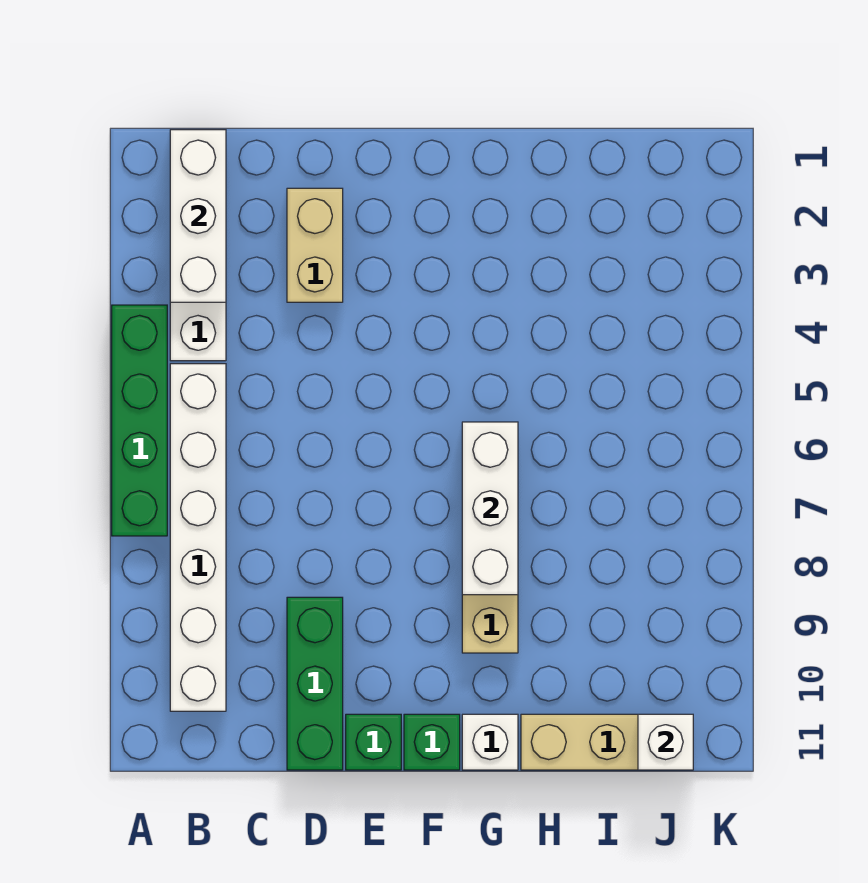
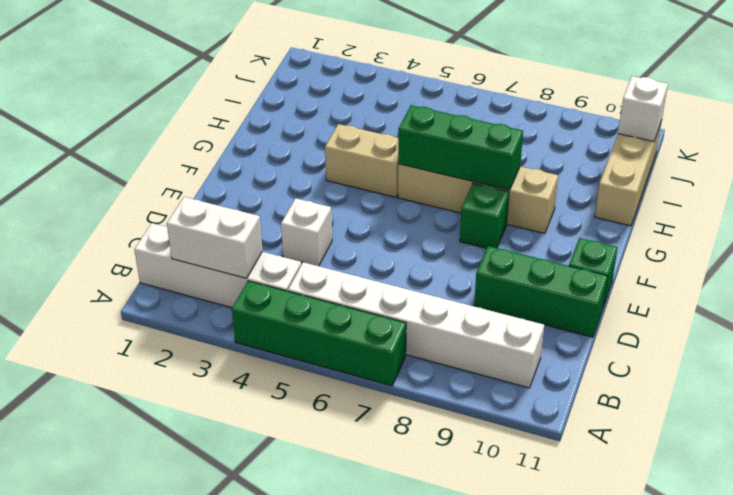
white brick B1:B3 level 2 -> white brick B2:B3 level 2
tan brick D2:D3 level 1 -> tan brick G4:G5 level 1
green brick F11 level 1 -> green brick F8 level 1
white brick G6:G8 level 2 -> green brick G6:G8 level 2
white brick G11 level 1 -> white brick D4 level 1

